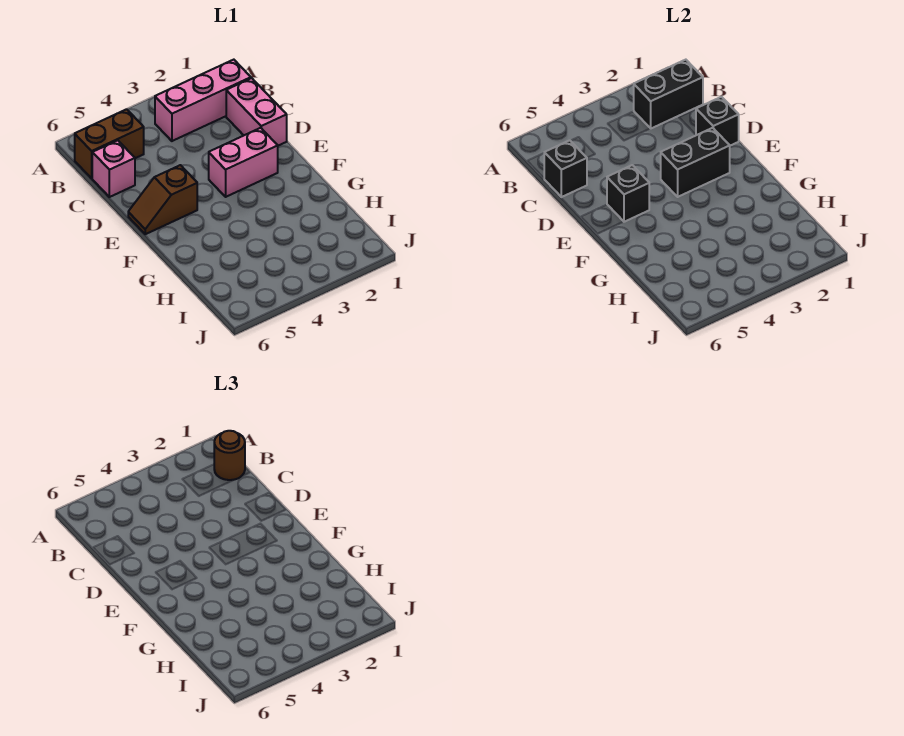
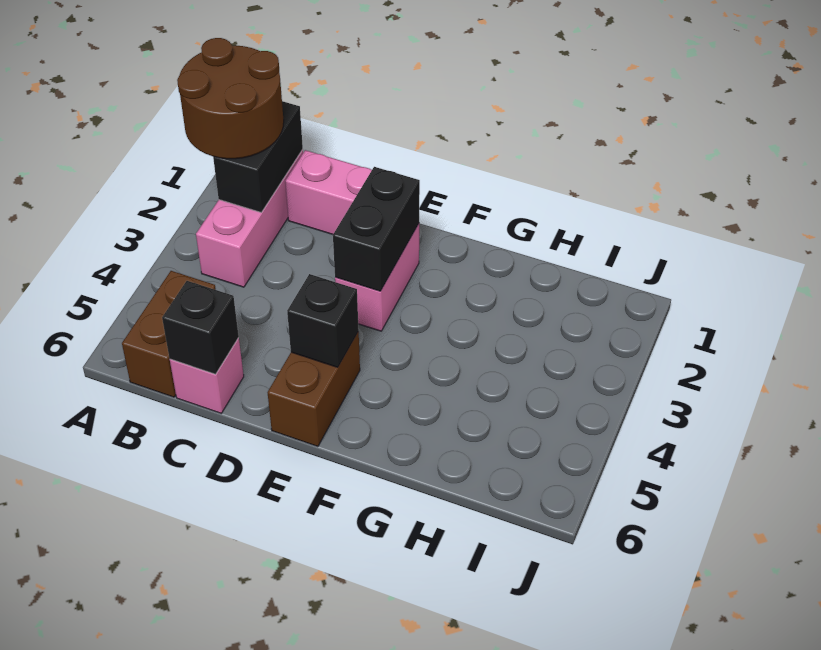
brown round brick B1 level 3 -> brown round brick A1:B2 level 3
black brick D1 level 2 -> none
brown slope E5:E6 level 1 top 5 -> brown brick E5:E6 level 1

